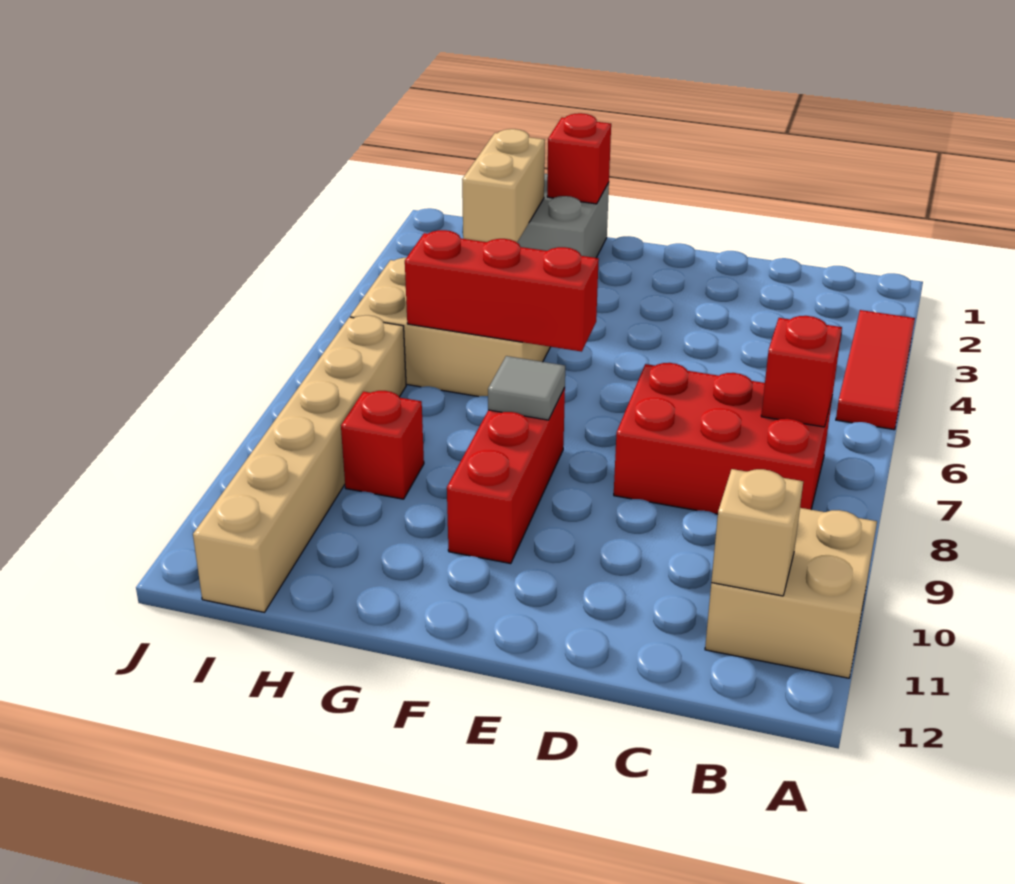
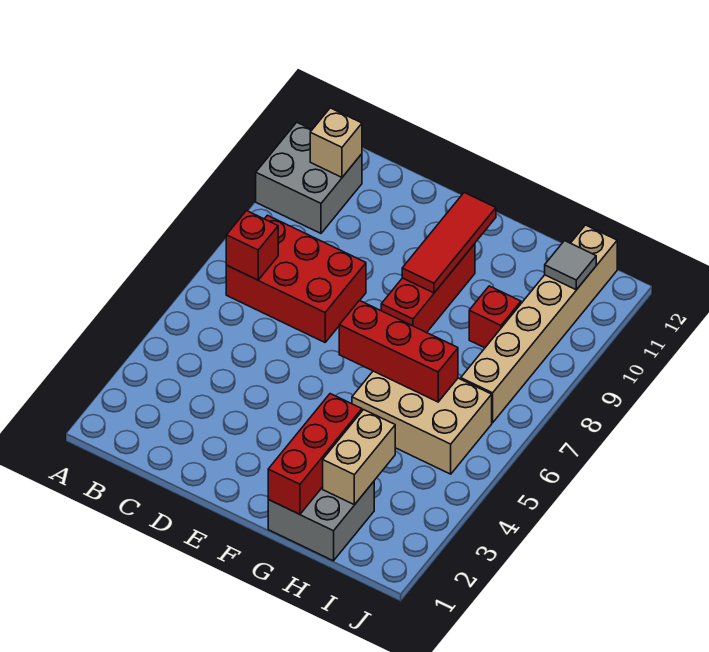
red tile A3:A5 level 1 -> red tile F9:F11 level 2
tan brick A10:B11 level 1 -> grey brick A10:B11 level 1
grey tile F8 level 2 -> grey tile I11 level 2
red brick G1 level 2 -> red brick G1:G3 level 2

